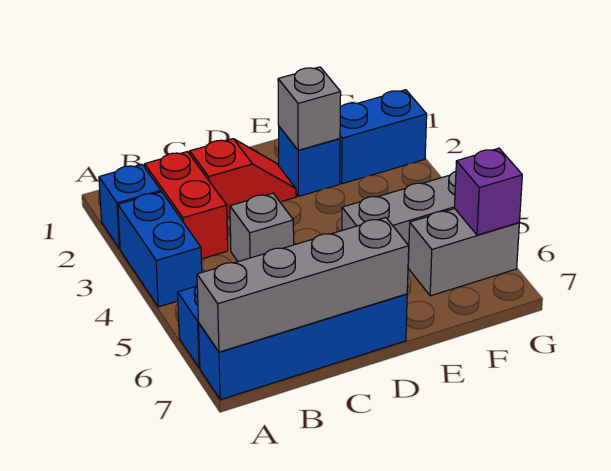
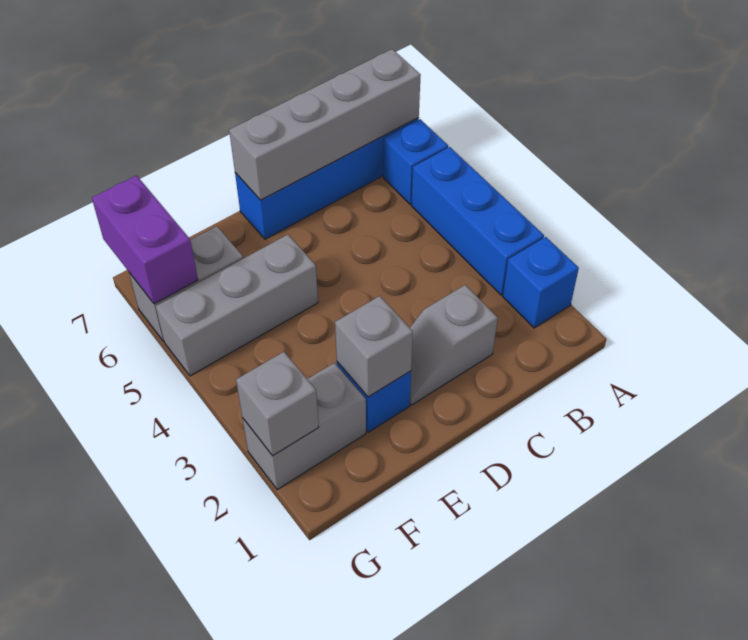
blue brick A3:A4 level 1 -> blue brick A3:A5 level 1
red brick B2:B3 level 1 -> none
red slope C2:D2 level 1 top C -> grey slope C2:D2 level 1 top C
grey brick C4 level 1 -> grey brick G2 level 2
blue brick F2:G2 level 1 -> grey brick F2:G2 level 1
purple brick G6 level 2 -> purple brick G6:G7 level 2

